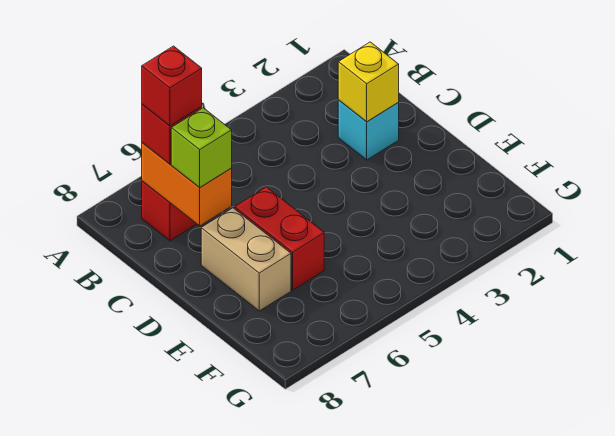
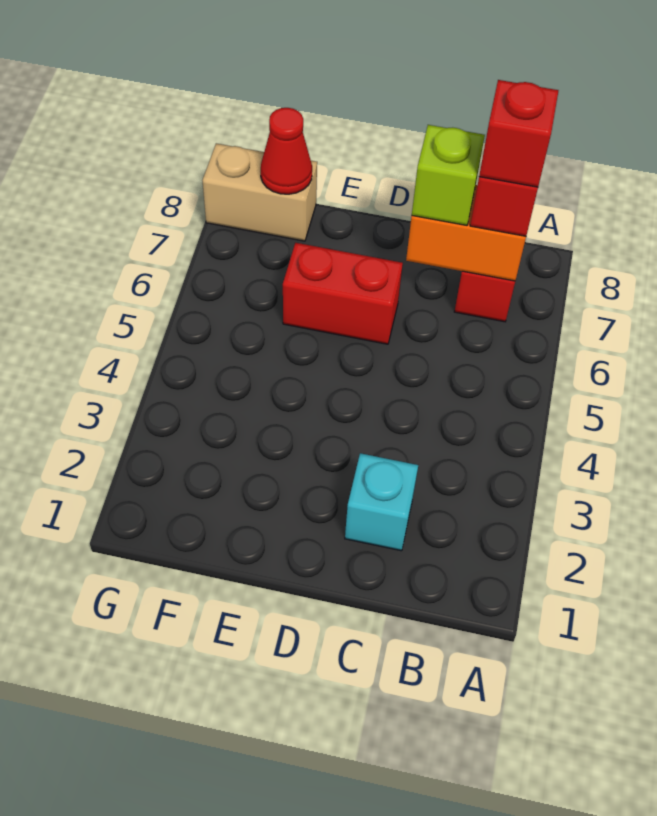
yellow brick C2 level 2 -> none
tan brick D7:E7 level 1 -> tan brick F8:G8 level 1
none -> red cone F8 level 2

